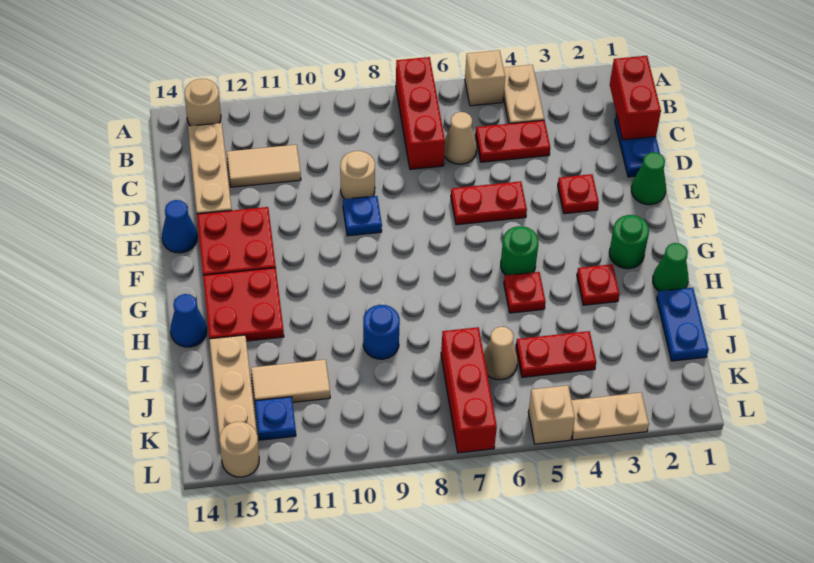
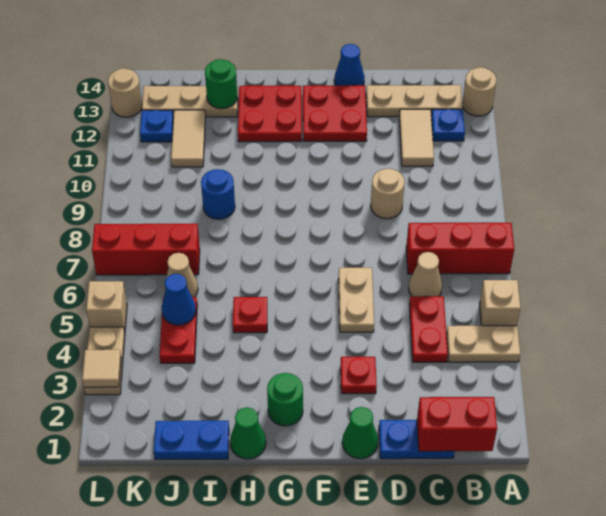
red plate E5:E6 level 1 -> tan plate E5:E6 level 1
blue plate E9 level 1 -> blue plate B12 level 1
green round brick G5 level 1 -> green round brick I13 level 2
red plate H3 level 1 -> none
blue cone H14 level 1 -> blue cone J5 level 2
none -> tan tile L3 level 2

